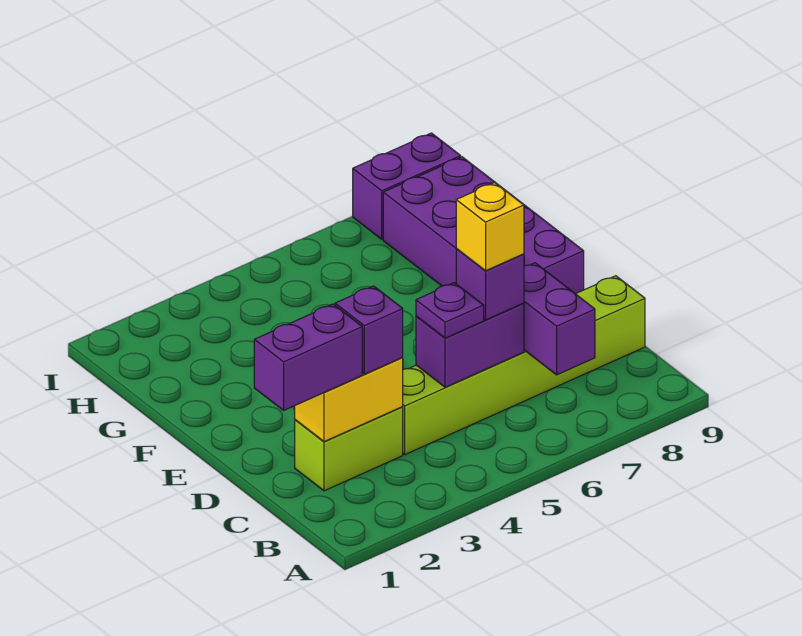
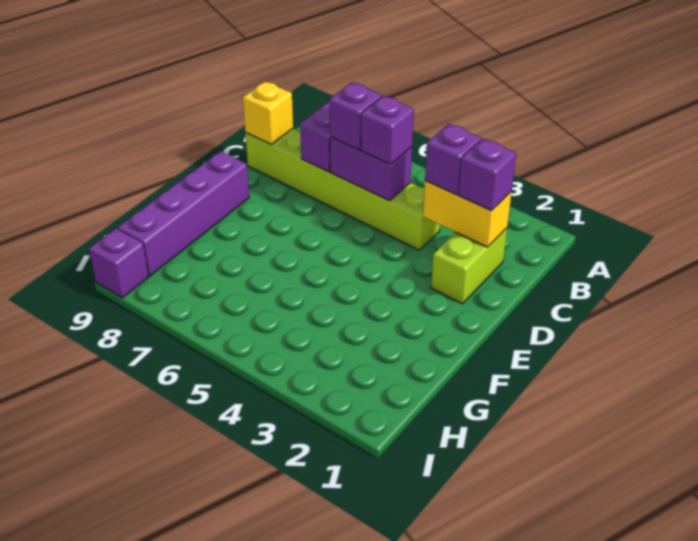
purple brick C1:C2 level 3 -> purple brick C2 level 3
lime brick C2:C3 level 1 -> lime brick C2:D2 level 1
purple plate C5 level 3 -> purple brick C5 level 3
yellow brick C6 level 4 -> yellow brick C9 level 2
purple brick E8:H9 level 1 -> purple brick E9:H9 level 1
purple brick I8:I9 level 1 -> purple brick I9 level 1

